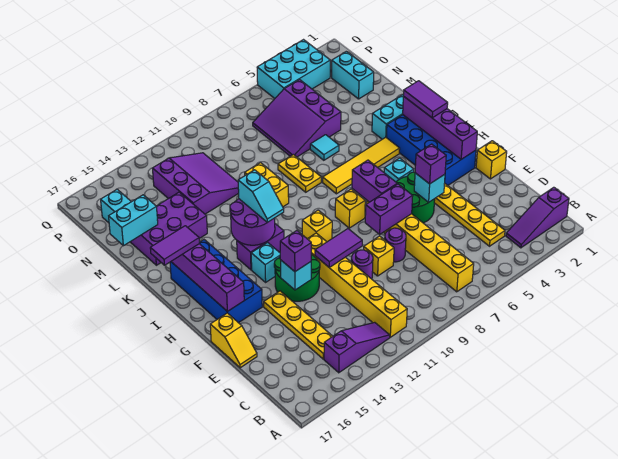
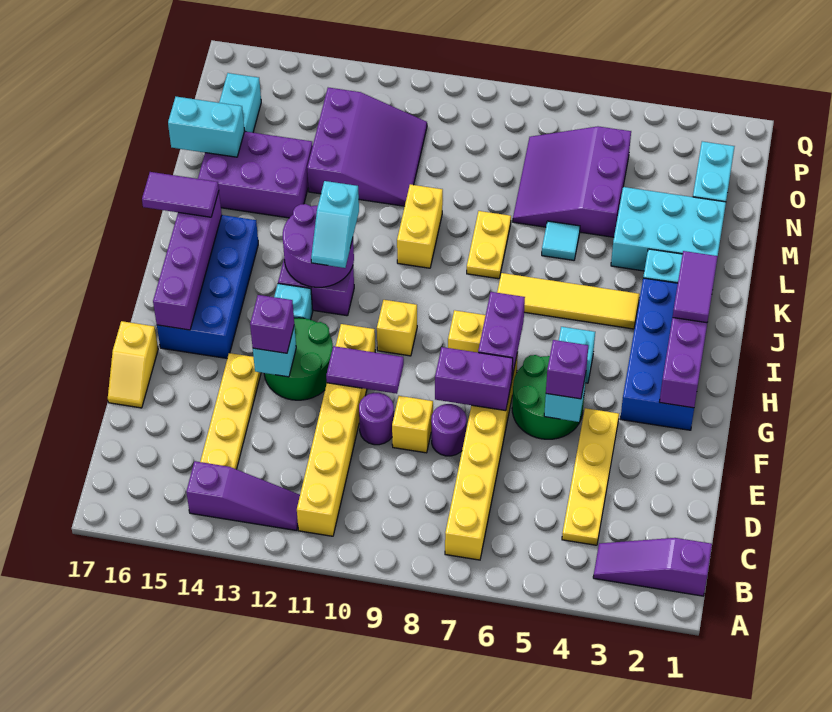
yellow brick F1 level 1 -> none
cyan brick P3:Q5 level 1 -> cyan brick L2:M4 level 1

